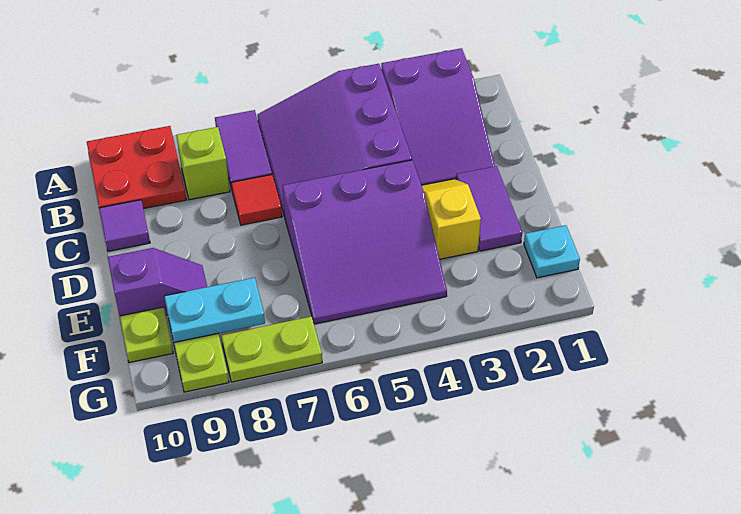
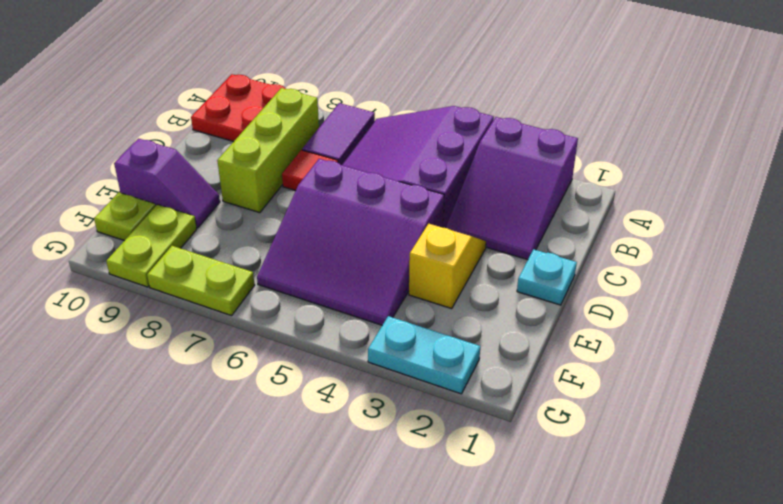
lime brick B8 level 1 -> lime brick B8:D8 level 1
purple tile C10 level 1 -> none
purple tile D2:E2 level 1 -> none
cyan plate F1 level 1 -> cyan plate D1 level 1
cyan plate F8:F9 level 2 -> cyan plate G2:G3 level 1

